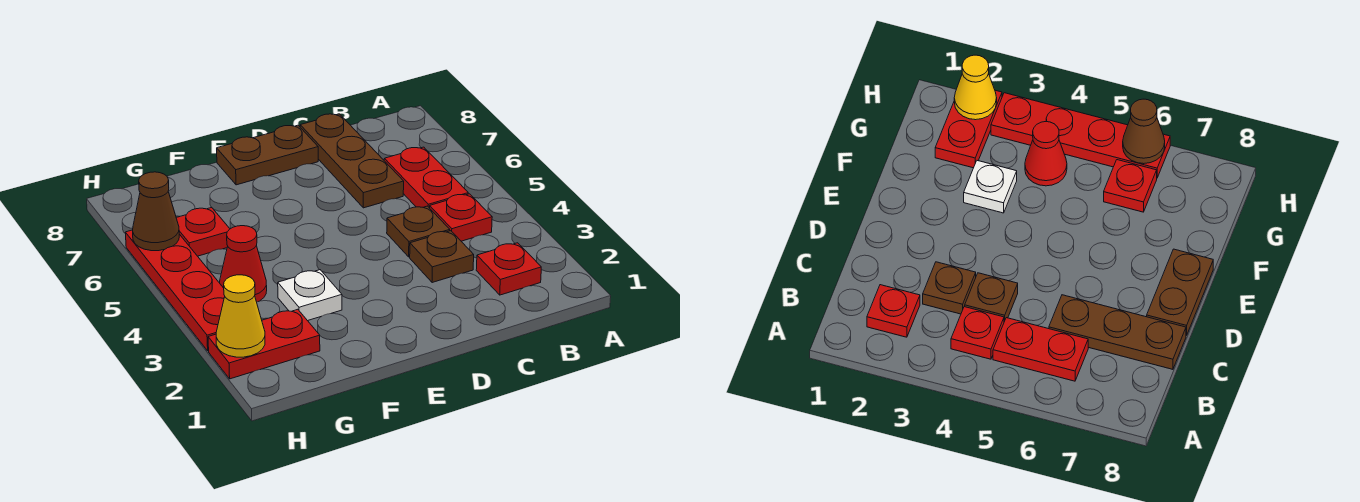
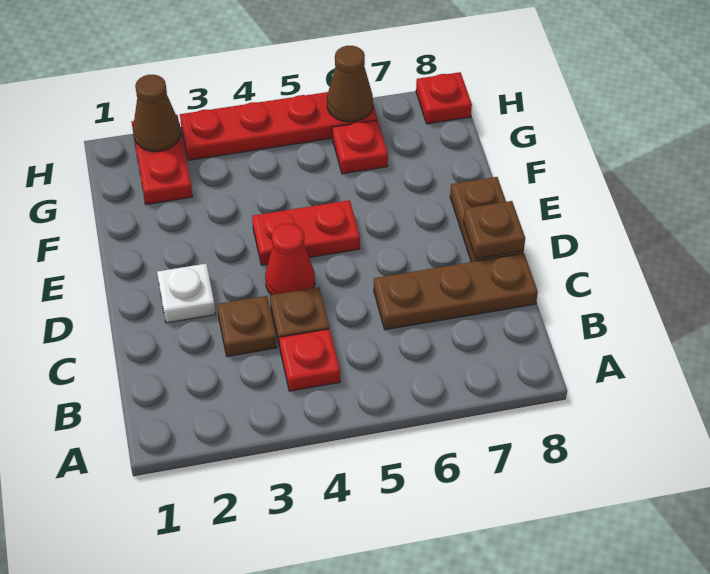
red plate B2 level 1 -> red plate H8 level 1
red plate B5:B6 level 1 -> red plate E4:E5 level 1
none -> brown plate D8 level 2
white plate F3 level 1 -> white plate D2 level 1
red cone G4 level 1 -> red cone D4 level 1
yellow cone H2 level 2 -> brown cone H2 level 2

